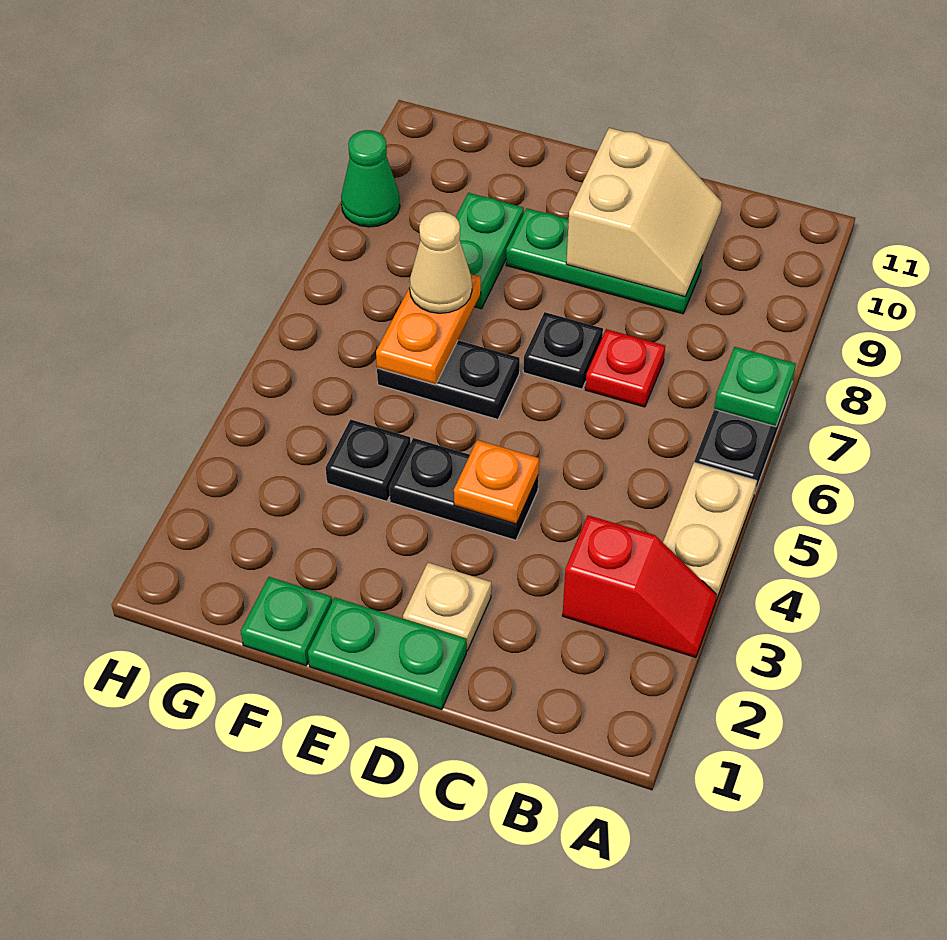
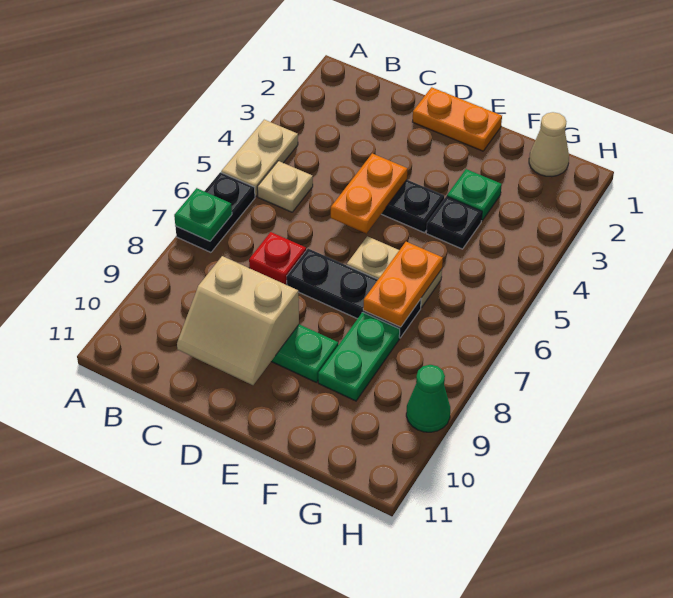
red slope A3:B3 level 1 top B -> none
tan slope C9:D10 level 2 top D -> tan slope C9:D10 level 2 top 9
green plate D1:E1 level 1 -> orange plate D1:E1 level 1
tan plate D2 level 1 -> tan plate B5 level 1
orange plate D4 level 2 -> orange plate D4:D5 level 2
black plate D7 level 1 -> black plate D7:F7 level 1
black plate E6:F6 level 1 -> tan plate E6:F6 level 1
green plate F1 level 1 -> green plate F3 level 1
tan cone F7 level 3 -> tan cone G1 level 1

